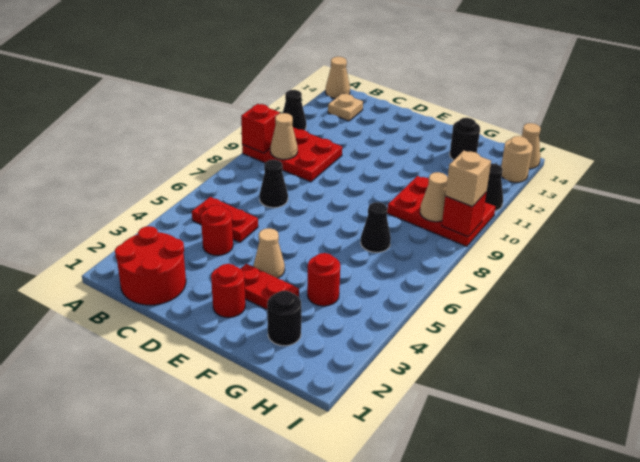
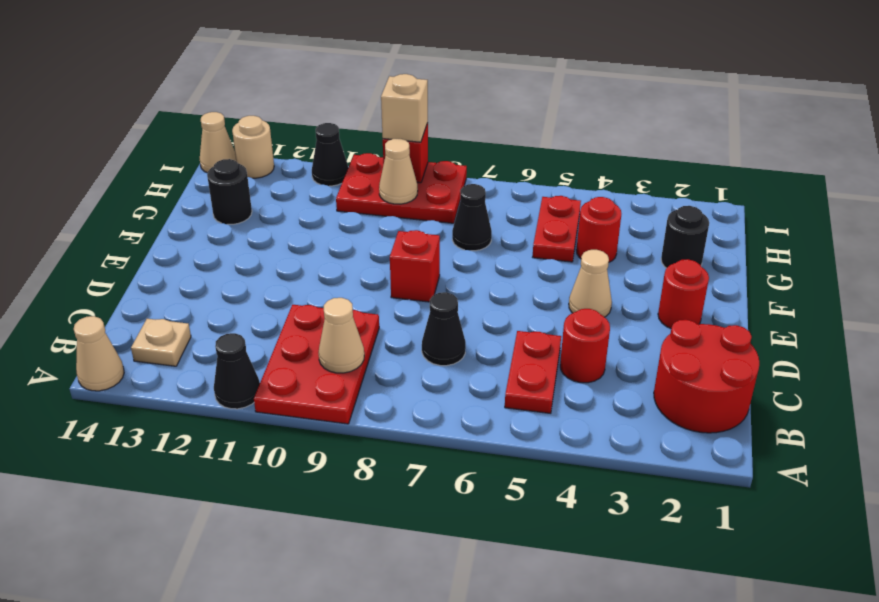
red brick A9 level 2 -> red brick E8 level 1
red plate E3:F3 level 1 -> red plate G5:H5 level 1
red plate G9:I10 level 1 -> red plate H8:I10 level 1

